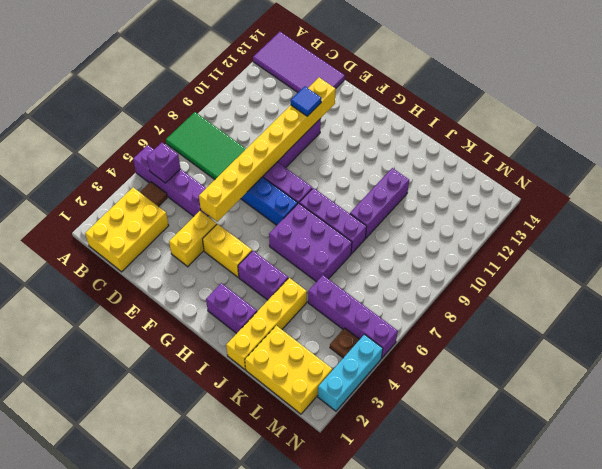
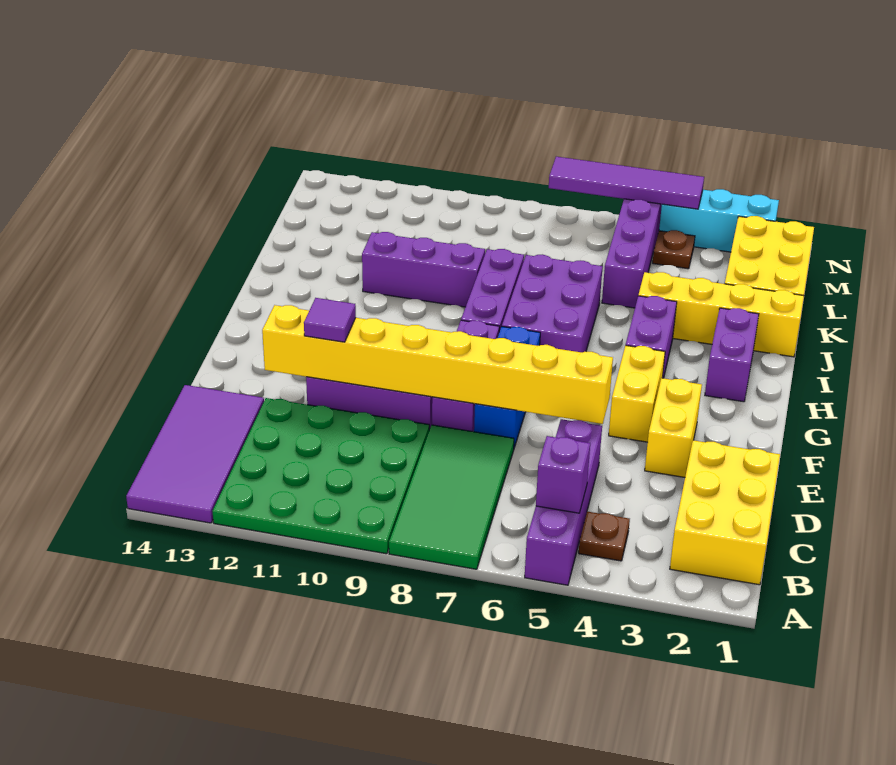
none -> green plate A9:D12 level 1
yellow brick B1:C3 level 1 -> yellow brick B1:D2 level 1
brown tile B4 level 1 -> brown plate B4 level 1
yellow brick E3:E4 level 1 -> yellow brick E3:F3 level 1
blue tile E11 level 3 -> purple tile E11 level 3
none -> purple tile N4:N7 level 2

